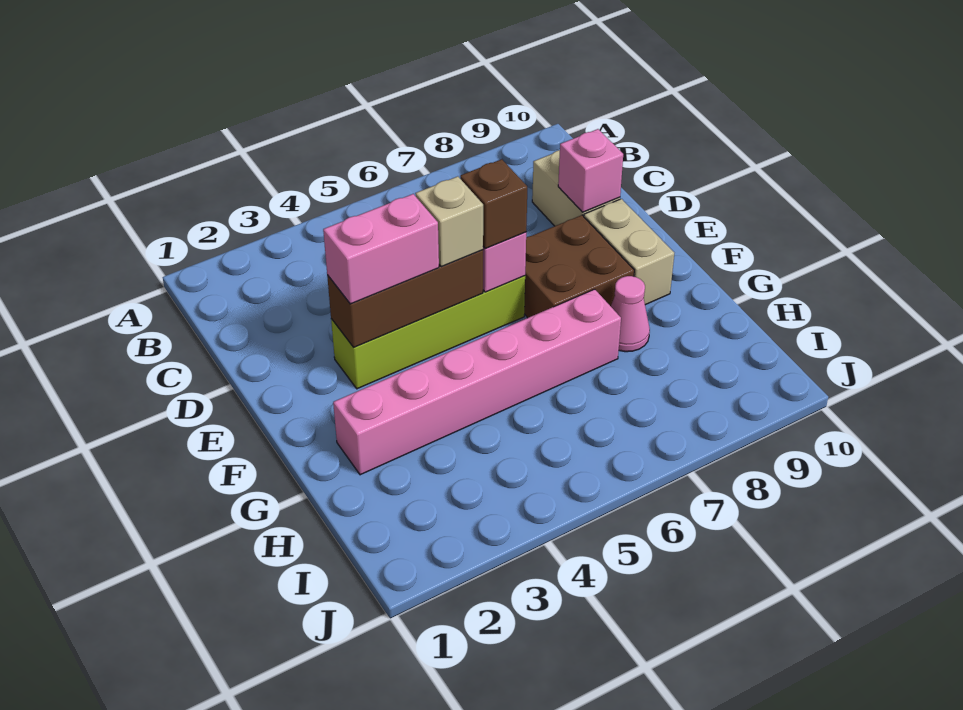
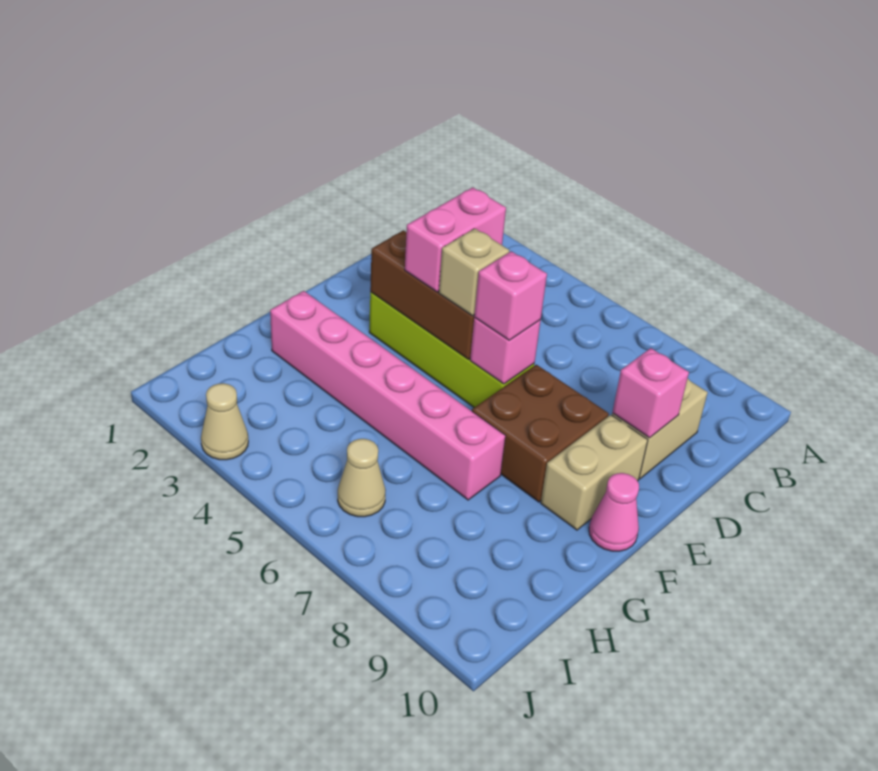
pink brick E3:E4 level 3 -> pink brick D4:E4 level 3
brown brick E6 level 3 -> pink brick E6 level 3
pink cone G8 level 1 -> pink cone F10 level 1
none -> tan cone I6 level 1
none -> tan cone J3 level 1

